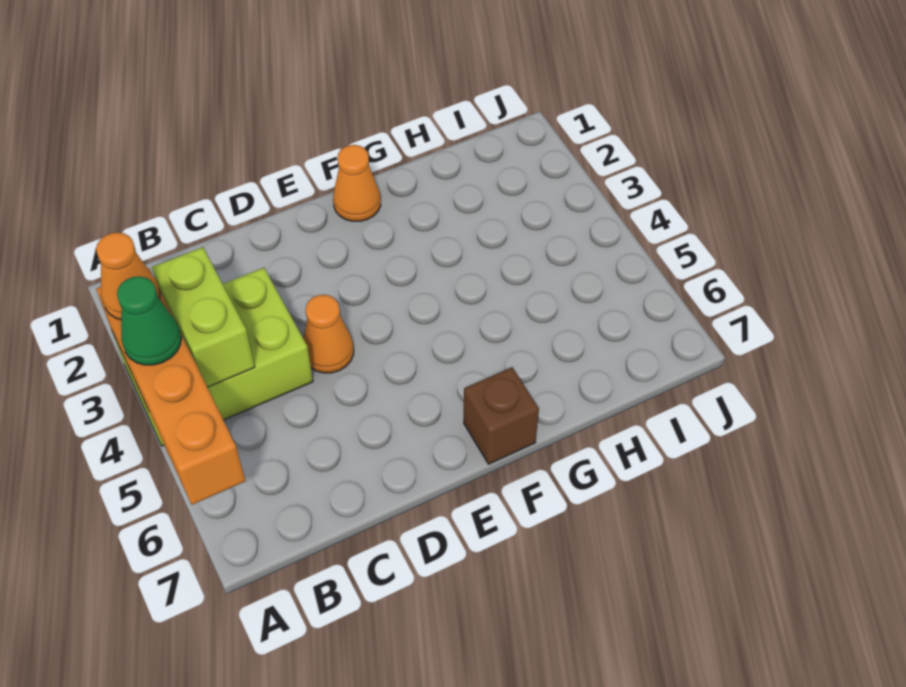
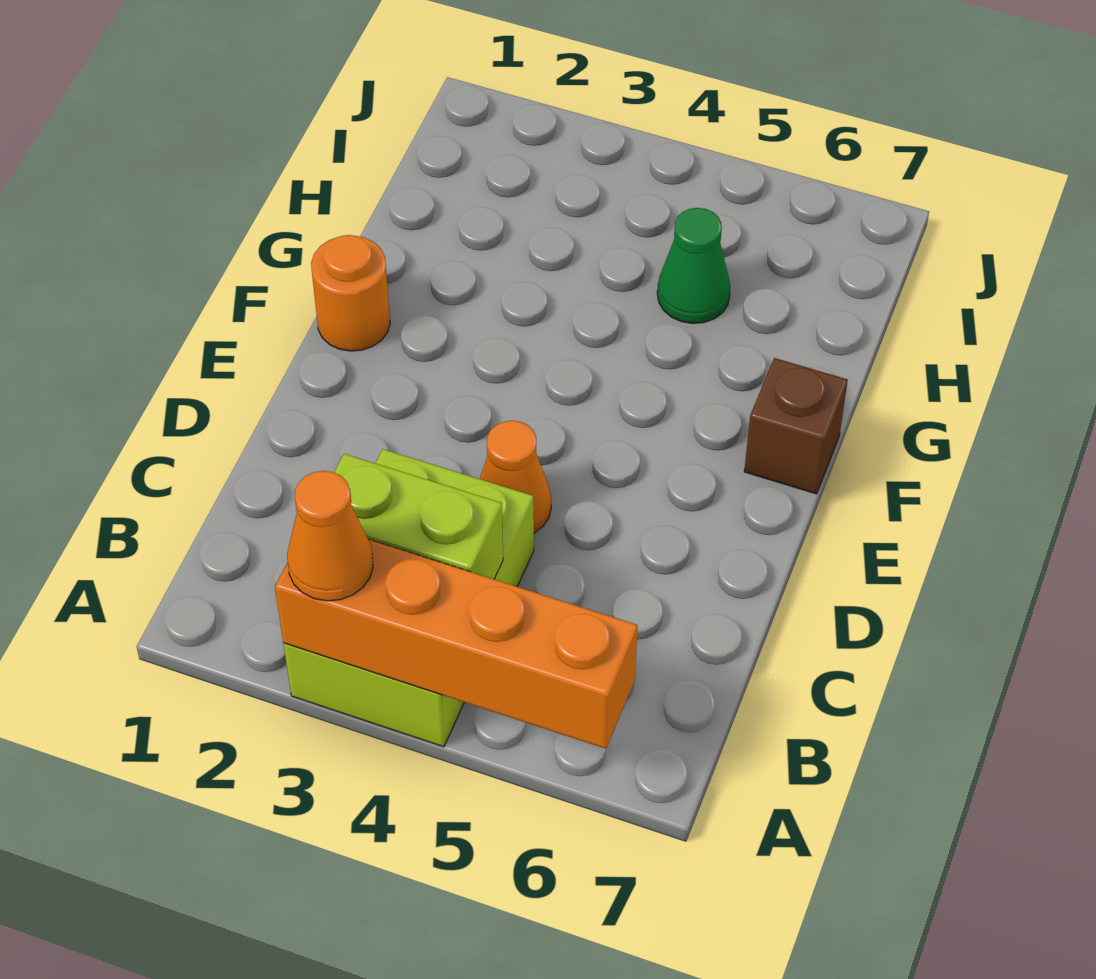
green cone A4 level 3 -> green cone H5 level 1
orange cone F1 level 1 -> orange round brick F1 level 1

